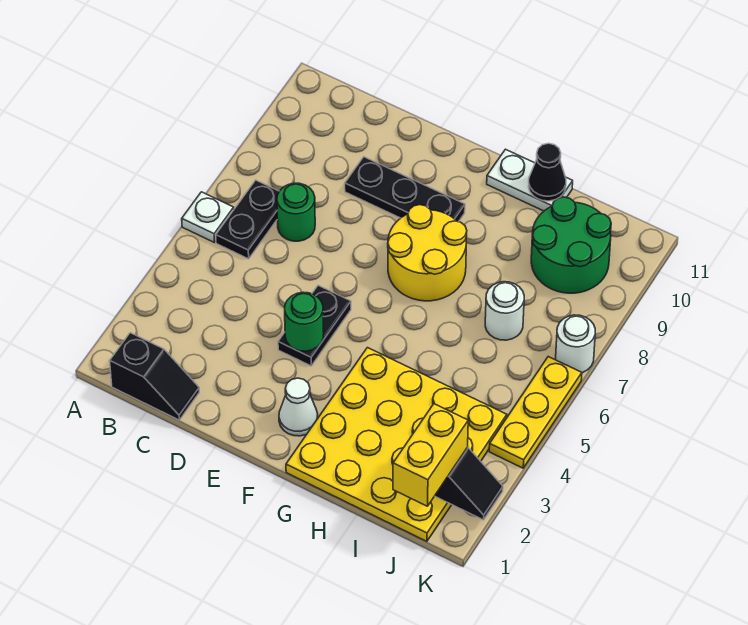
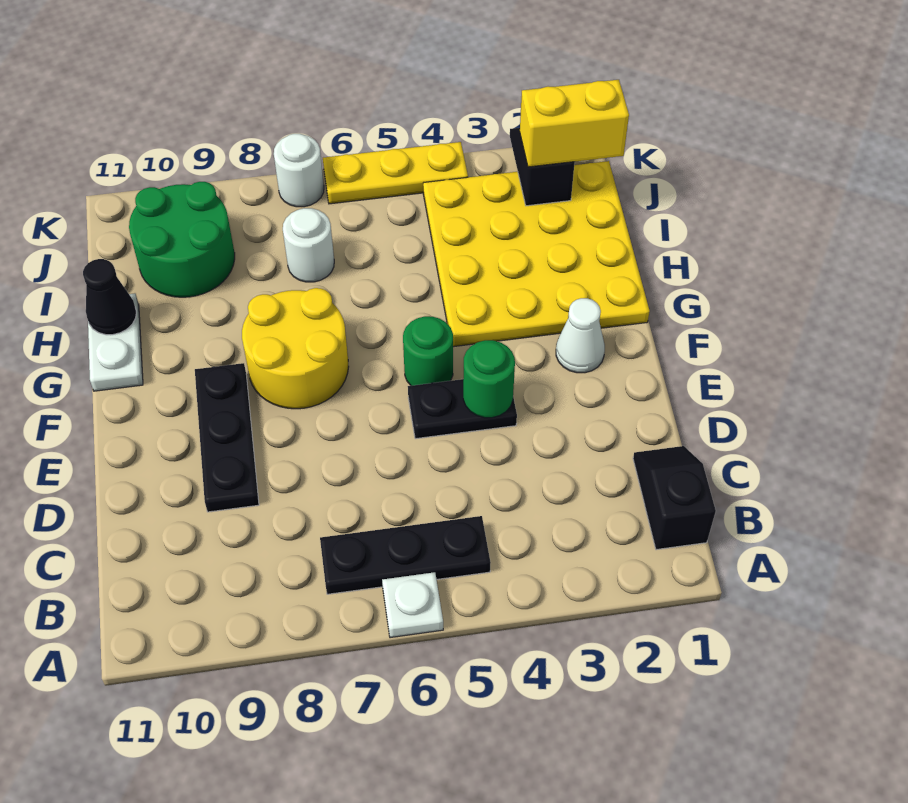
black plate B6:B7 level 1 -> black plate B5:B7 level 1
green round brick C7 level 1 -> green round brick F5 level 1

